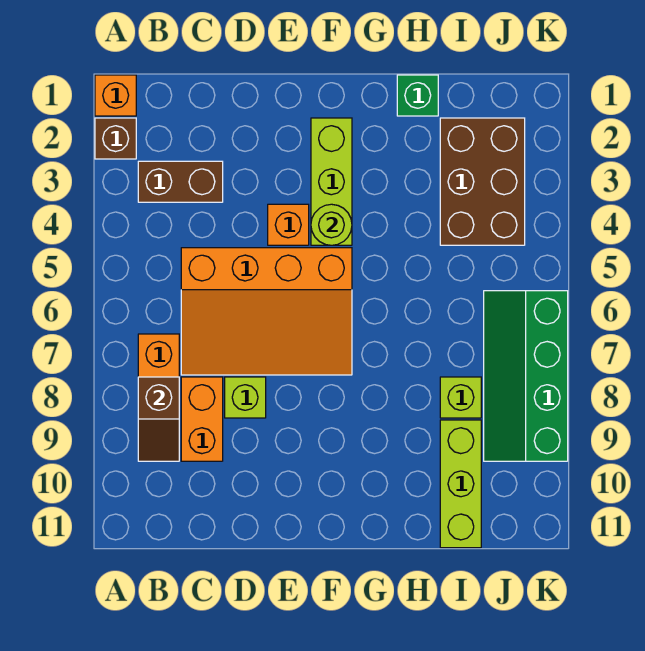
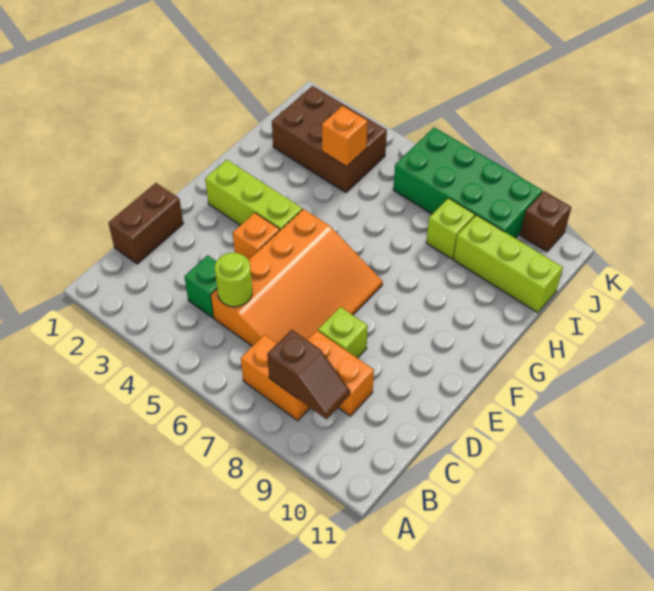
orange brick A1 level 1 -> orange brick I4 level 2
brown brick A2 level 1 -> brown brick K10 level 1
brown brick B3:C3 level 1 -> brown brick C1:D1 level 1
lime round brick F4 level 2 -> lime round brick C5 level 2
green brick H1 level 1 -> green brick C4 level 1
green slope J6:K9 level 1 top K -> green brick J6:K9 level 1

